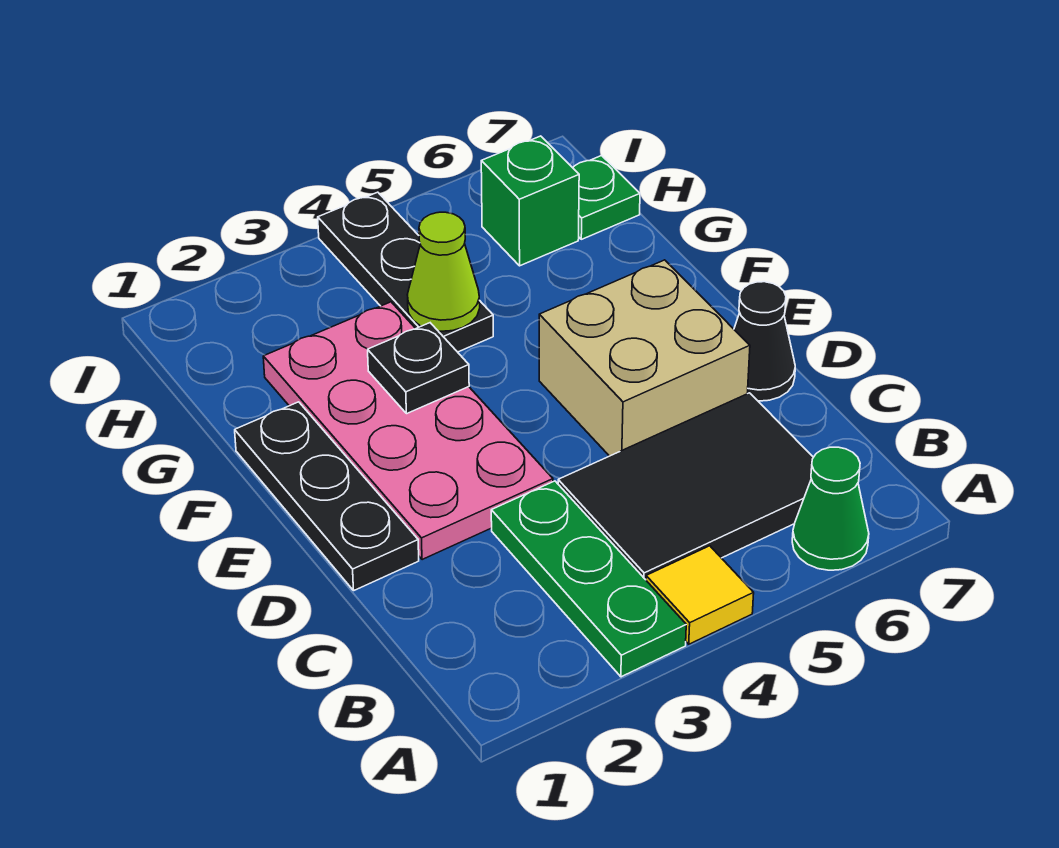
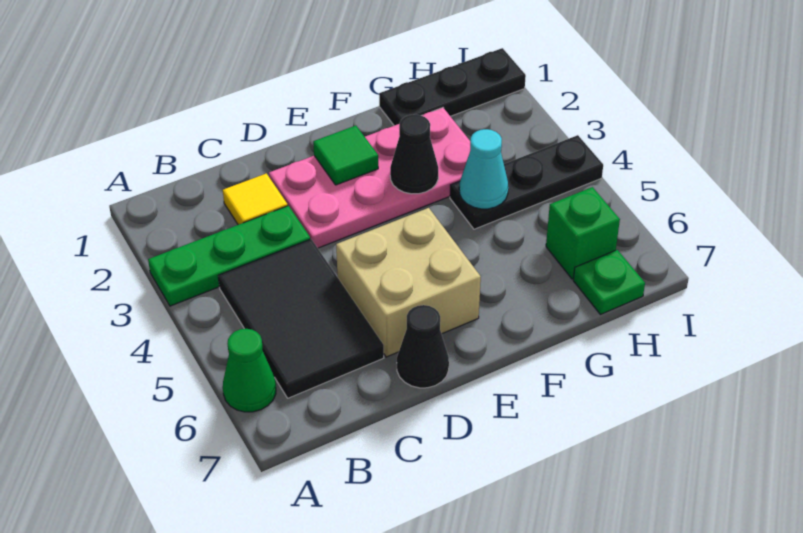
yellow tile A4 level 1 -> yellow tile C2 level 1
black plate D1:F1 level 1 -> black plate G1:I1 level 1
none -> green tile E2 level 2
black plate F3 level 2 -> black cone F3 level 2
lime cone G4 level 2 -> cyan cone G4 level 2

